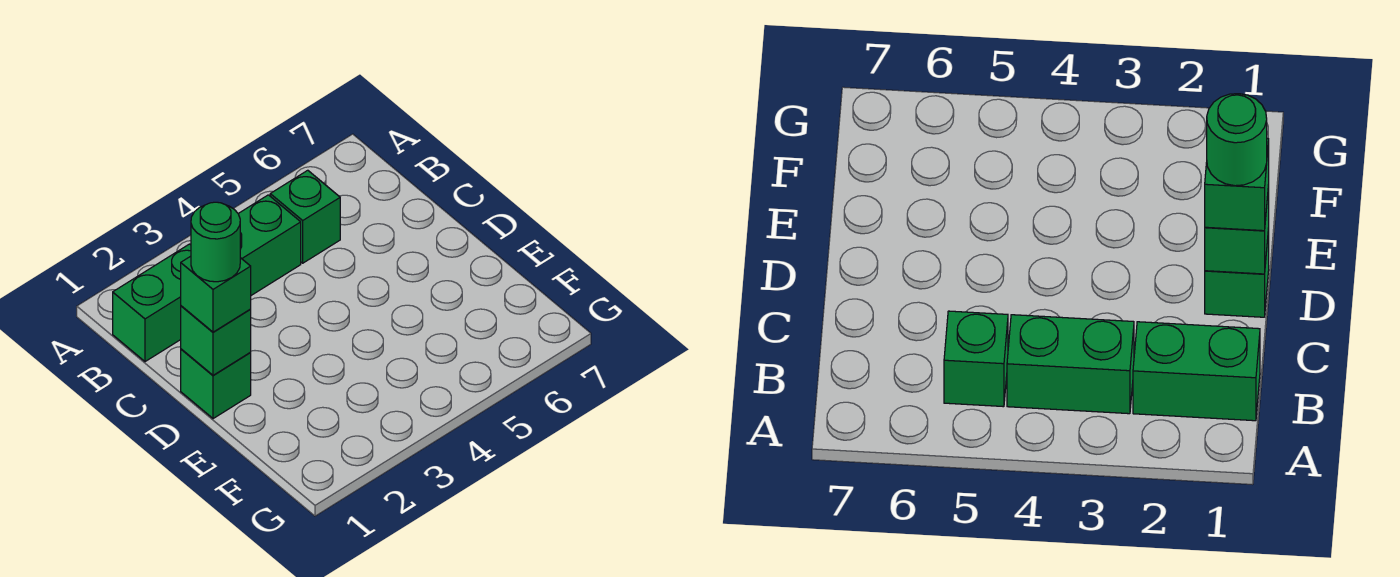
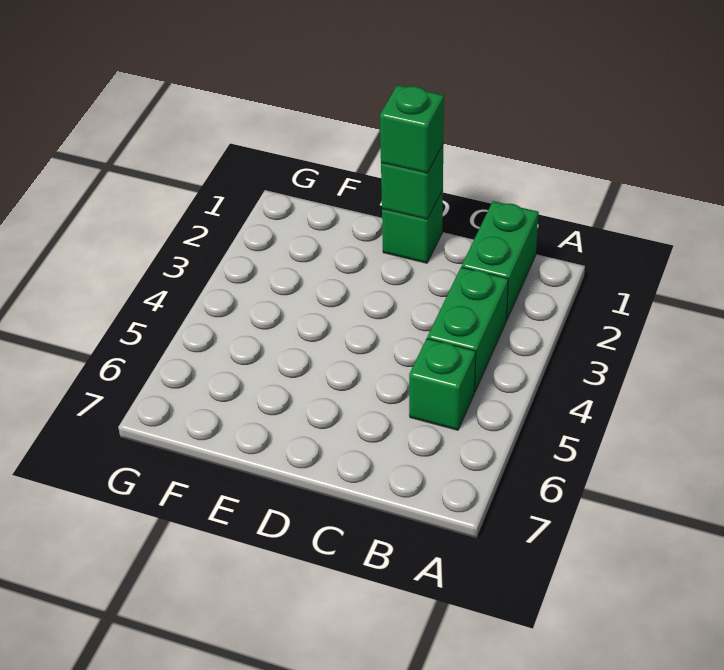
green round brick D1 level 4 -> none

